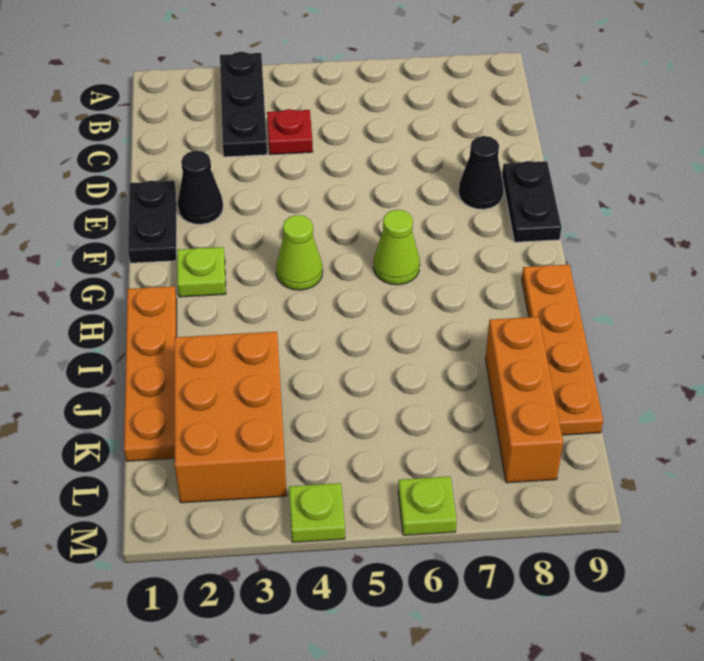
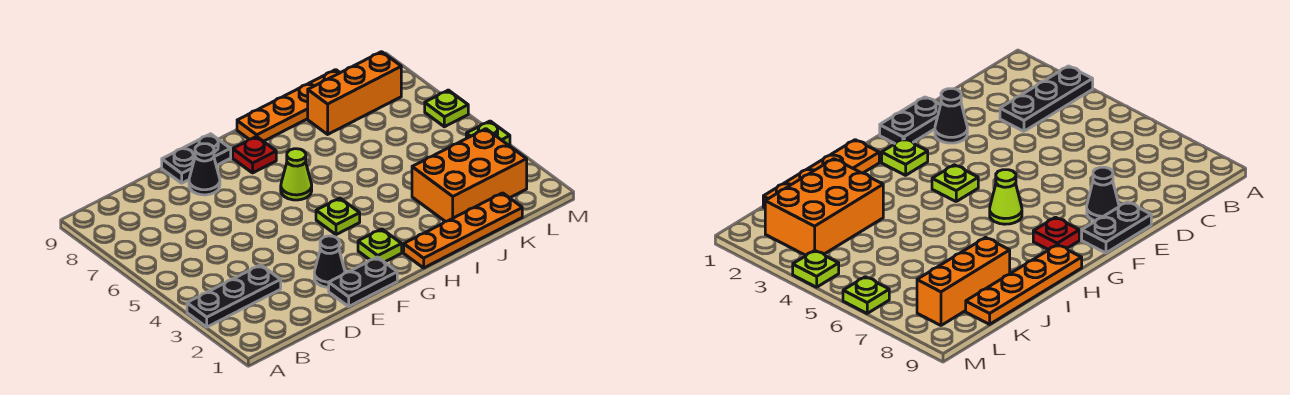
red plate C4 level 1 -> red plate G8 level 1
lime cone G4 level 1 -> lime plate G4 level 1

